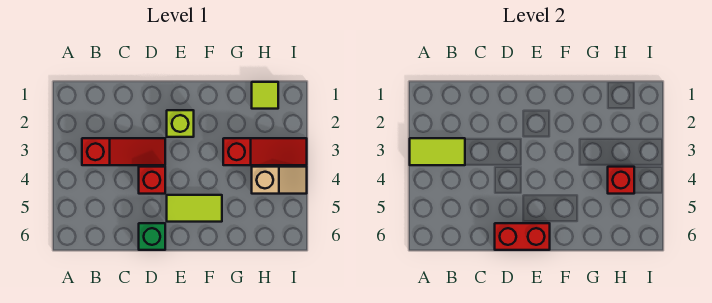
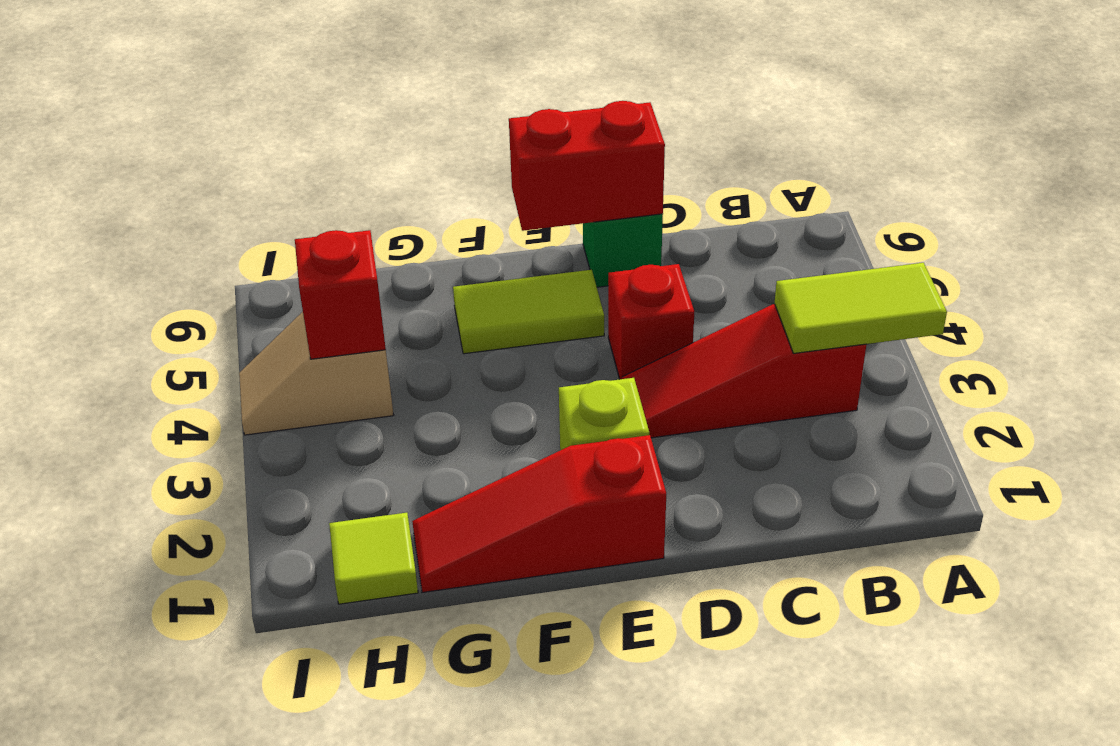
red slope G3:I3 level 1 top G -> red slope E1:G1 level 1 top E

